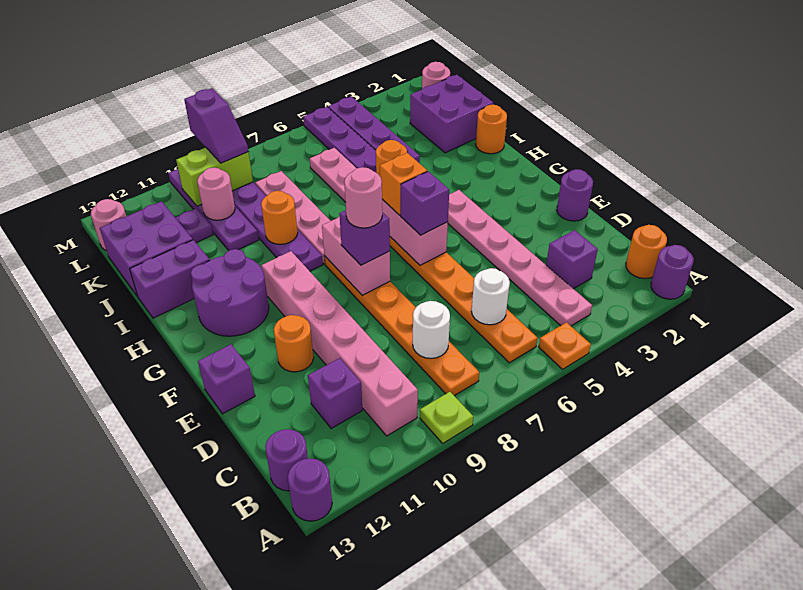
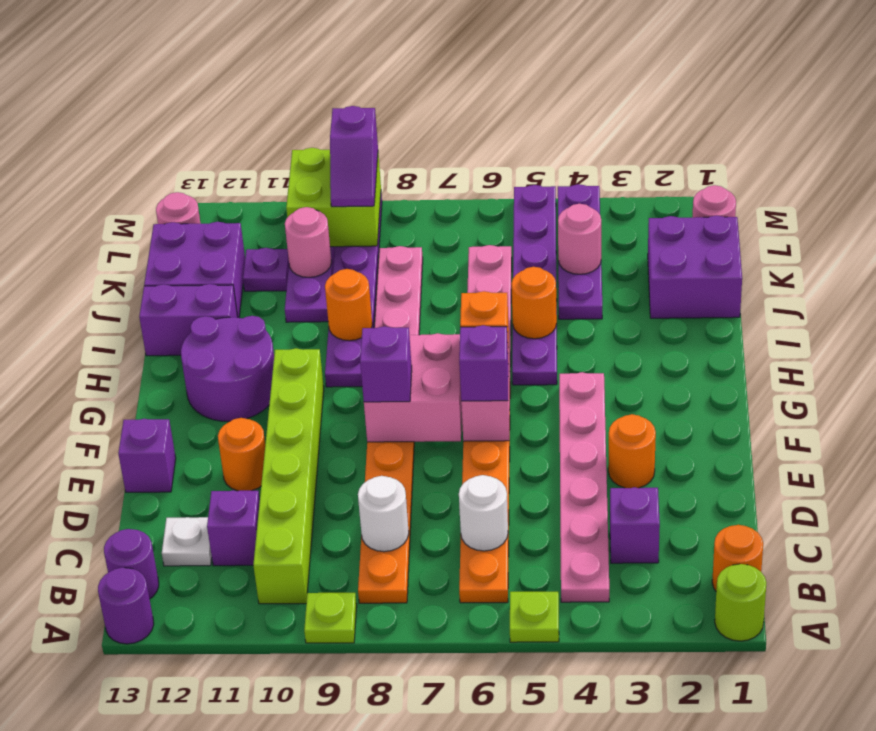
purple round brick A1 level 1 -> lime round brick A1 level 1
orange plate A5 level 1 -> lime plate A5 level 1
pink brick B10:G10 level 1 -> lime brick B10:G10 level 1
none -> white plate C12 level 1
purple round brick E1 level 1 -> none
pink brick F8:G8 level 2 -> pink brick F7:G8 level 2
pink round brick F8 level 4 -> pink round brick K4 level 2
orange round brick I1 level 1 -> orange round brick E3 level 1
lime brick L9:L10 level 2 -> lime brick L9:M10 level 2

